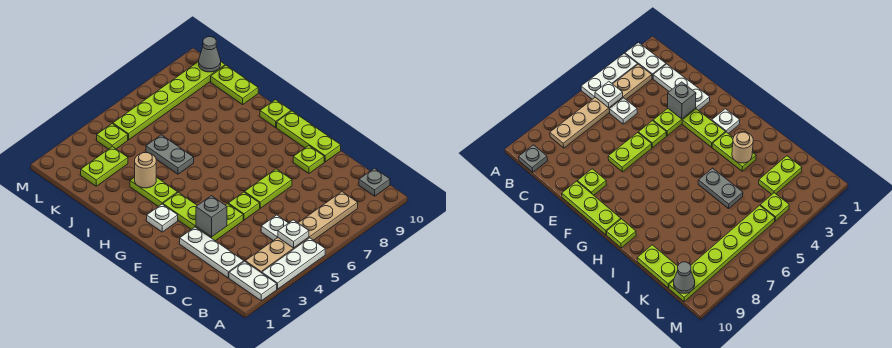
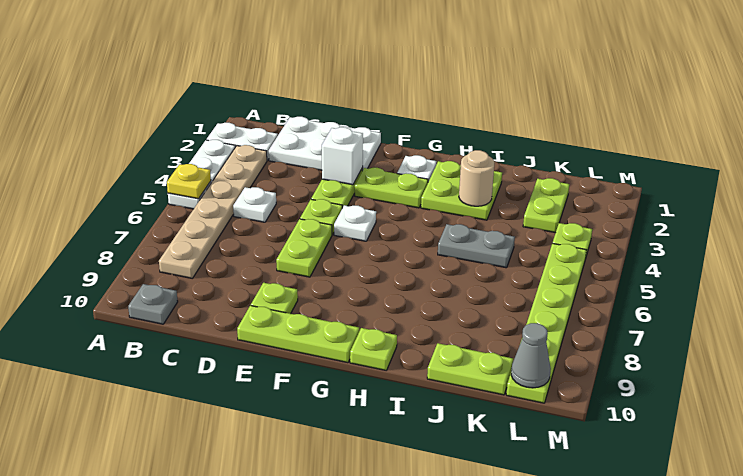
none -> yellow plate A5 level 2
white plate B5 level 2 -> white plate F5 level 1
white plate C2:E2 level 1 -> white plate C1:E2 level 1
grey brick E3 level 2 -> white brick E3 level 2
lime plate H3:I3 level 1 -> lime plate H2:I3 level 1

